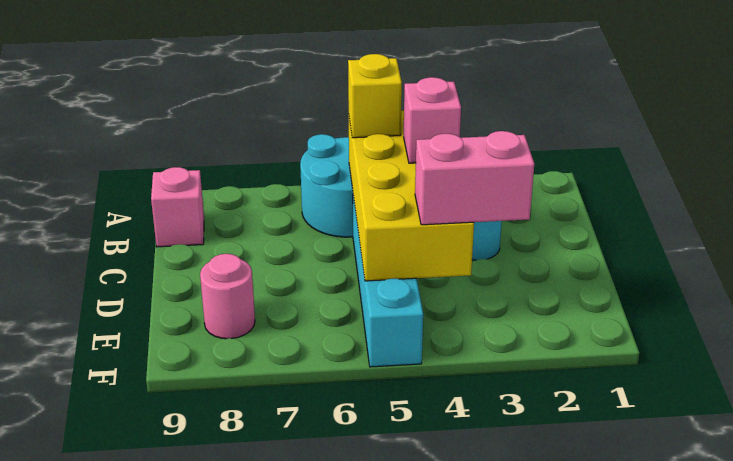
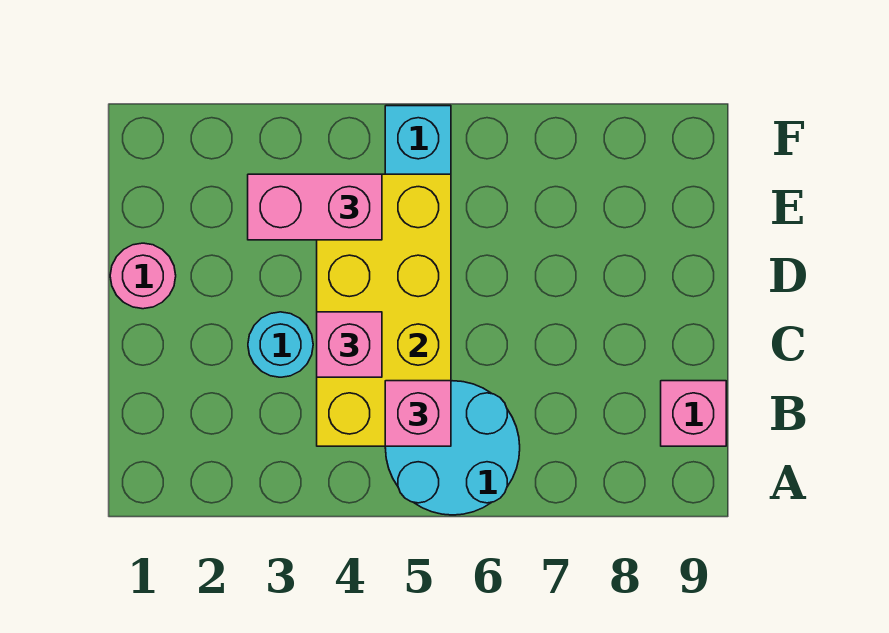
yellow brick B5 level 3 -> pink brick B5 level 3
pink round brick E8 level 1 -> pink round brick D1 level 1

